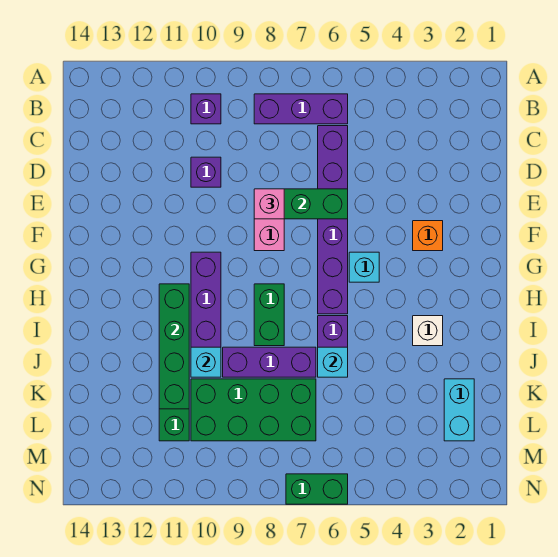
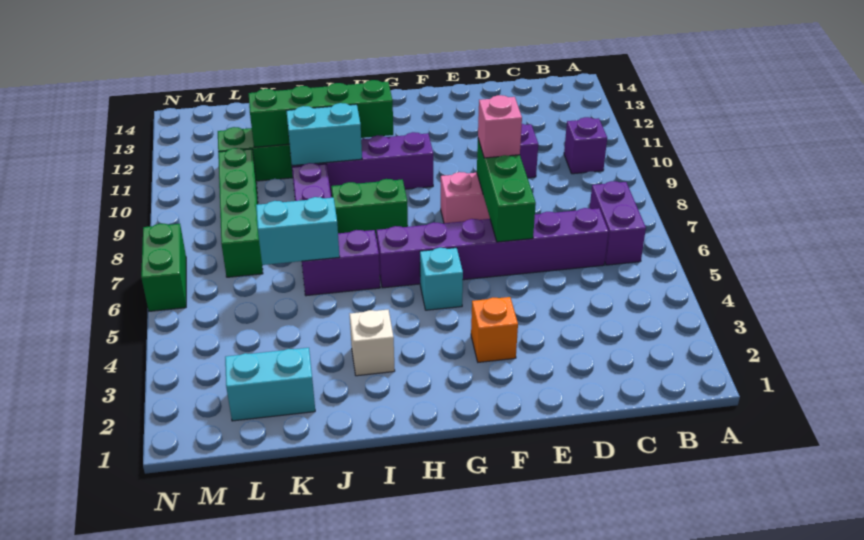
purple brick B6:B8 level 1 -> purple brick B6:B7 level 1
cyan brick J6 level 2 -> cyan brick J6:K6 level 2
cyan brick J10 level 2 -> cyan brick I10:J10 level 2
green brick K7:L10 level 1 -> green brick L7:L10 level 1

